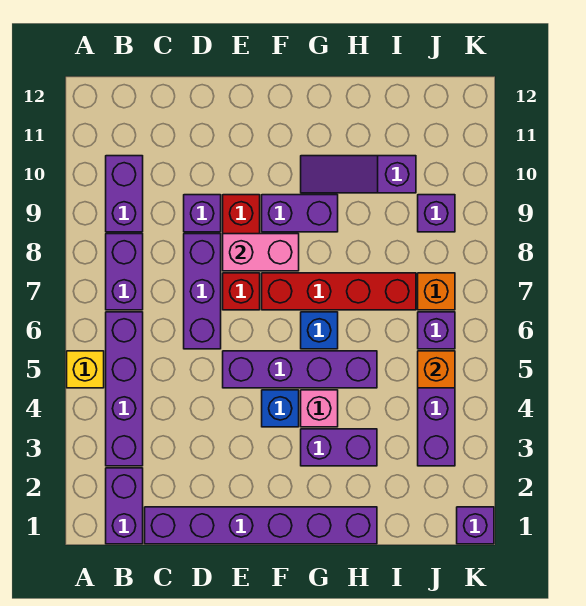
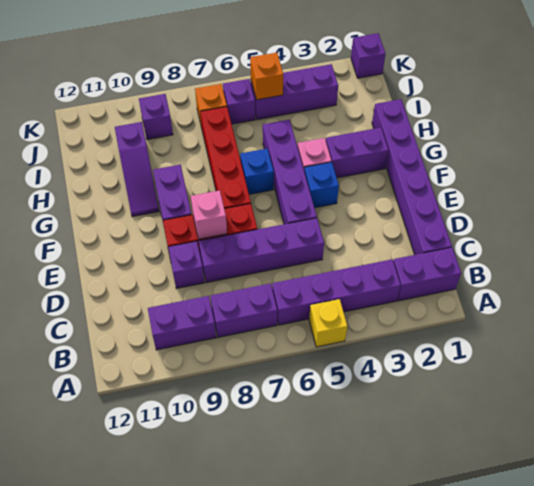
purple brick D6:D8 level 1 -> purple brick D5:D8 level 1
pink brick E8:F8 level 2 -> pink brick E8 level 2
purple brick G3:H3 level 1 -> purple brick G2:G3 level 1

